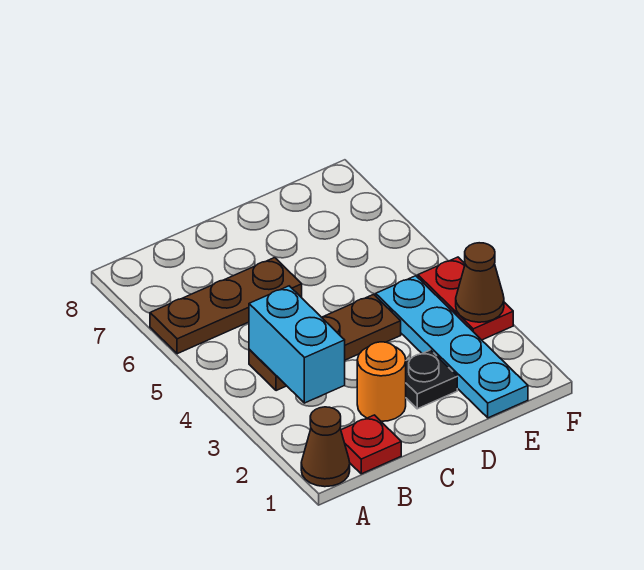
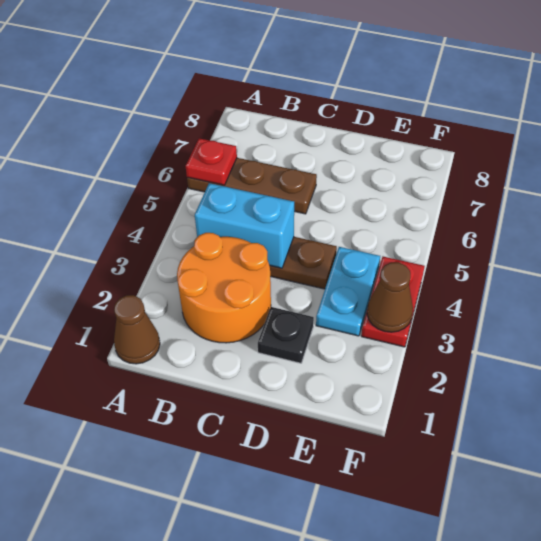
red plate B1 level 1 -> red plate A6 level 2
cyan brick B3:B4 level 2 -> cyan brick B4:C4 level 2
orange round brick C2 level 1 -> orange round brick B2:C3 level 1
cyan plate E1:E4 level 1 -> cyan plate E3:E4 level 1

